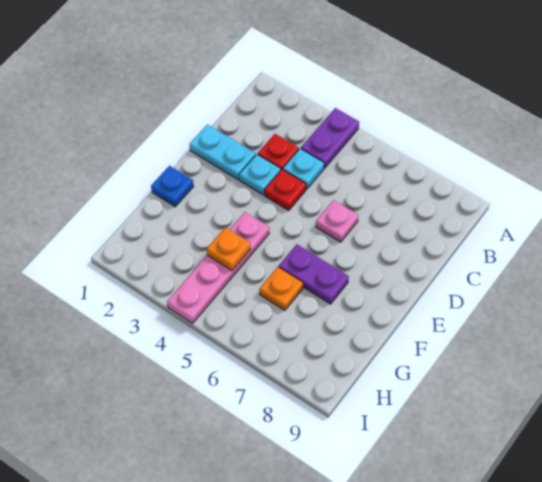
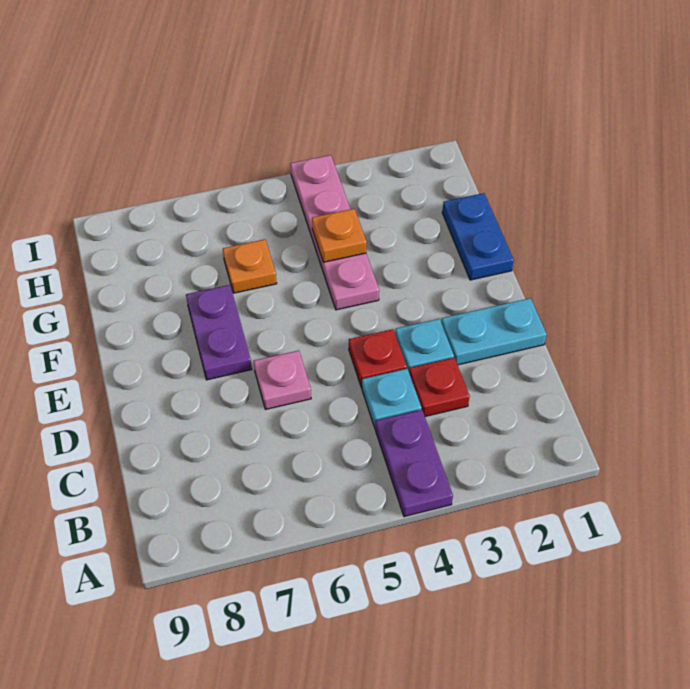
blue plate F1 level 1 -> blue plate F1:G1 level 1
purple plate F6:F7 level 1 -> purple plate E7:F7 level 1

